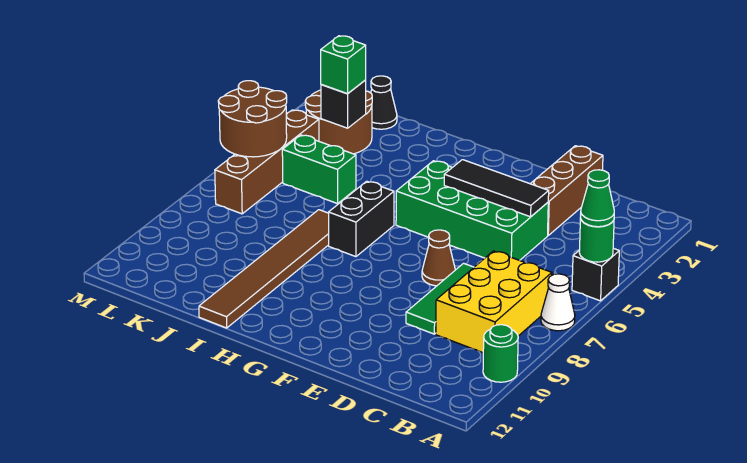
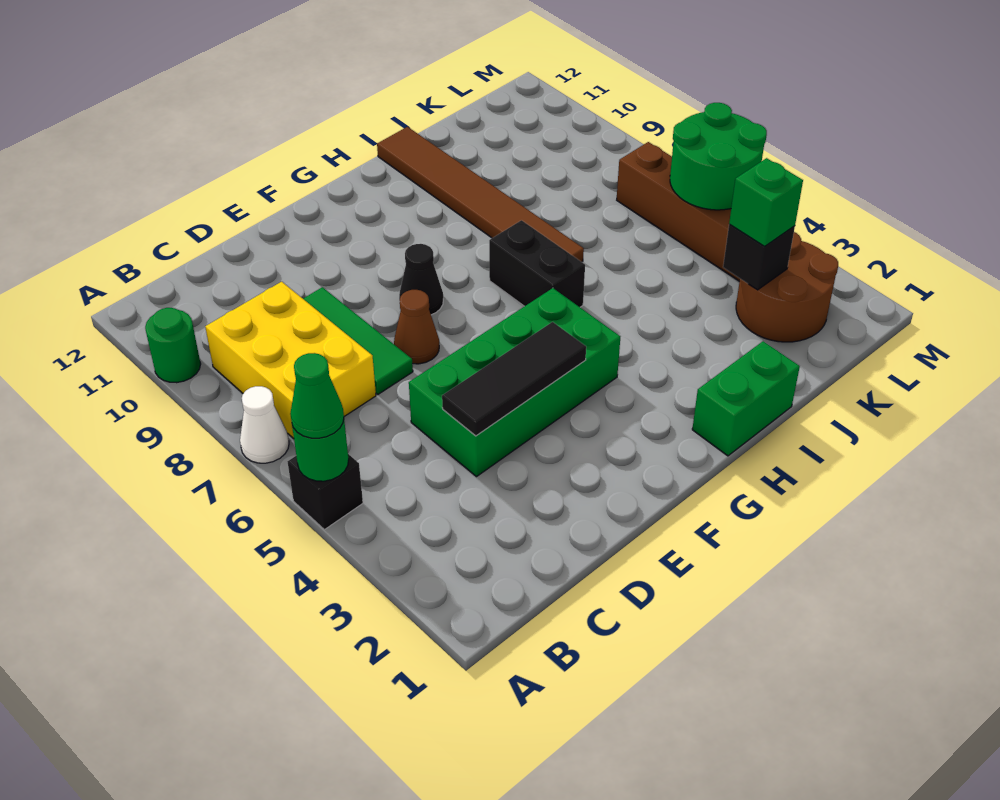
brown brick D1:D3 level 1 -> none
green brick J5:K5 level 1 -> green brick H1:I1 level 1
black cone K1 level 1 -> black cone F8 level 1
brown round brick L5:M6 level 2 -> green round brick L5:M6 level 2

